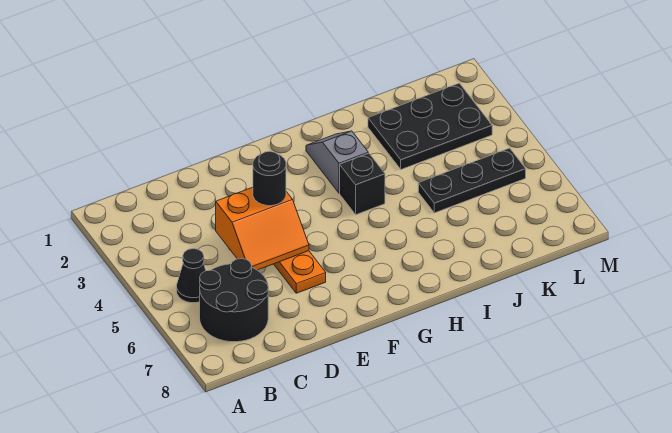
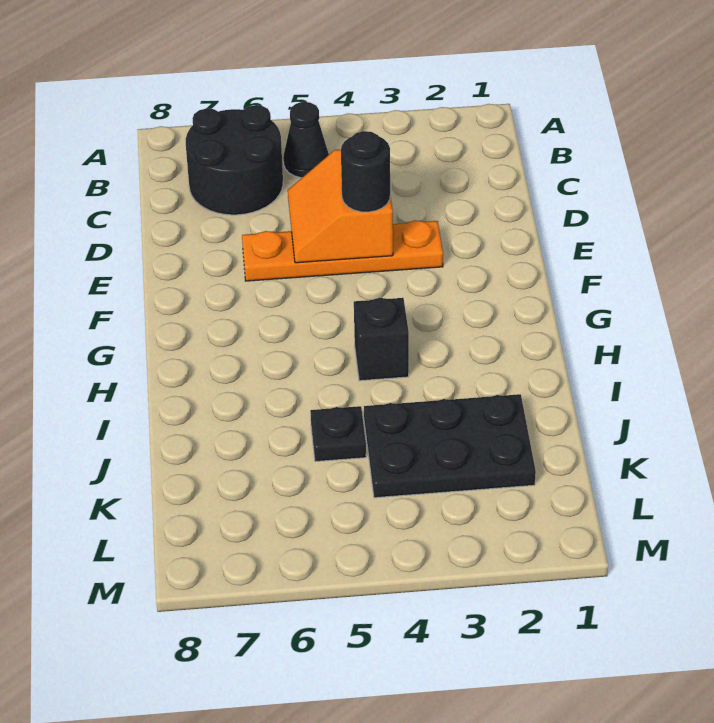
grey slope H2:H3 level 1 top 3 -> none
black plate J2:L3 level 1 -> black plate J2:K4 level 1
black plate J5:L5 level 1 -> black plate J5 level 1

